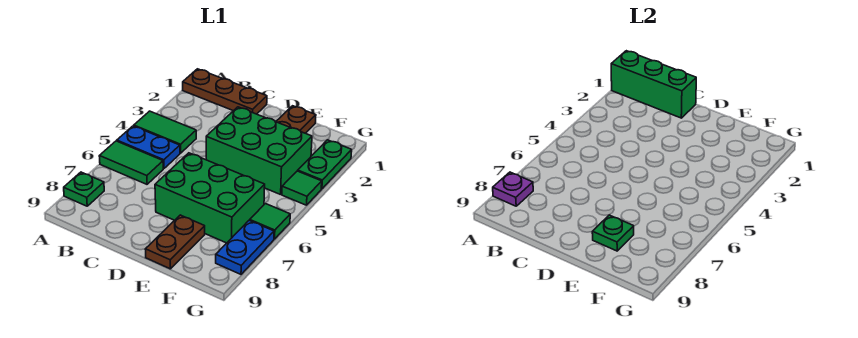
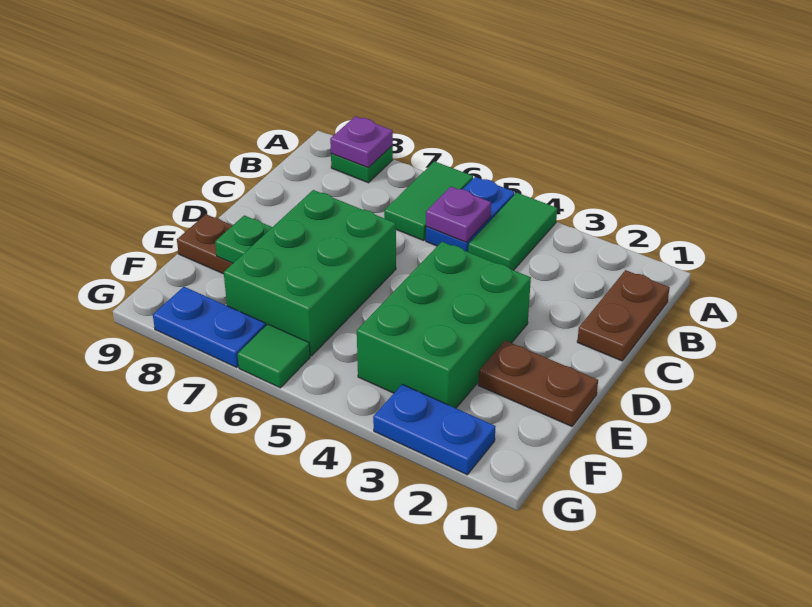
brown plate A1:C1 level 1 -> brown plate B1:C1 level 1
green brick A1:C1 level 2 -> none
none -> purple plate B5 level 2
green plate G2:G3 level 1 -> blue plate G2:G3 level 1
green tile G4 level 1 -> none

